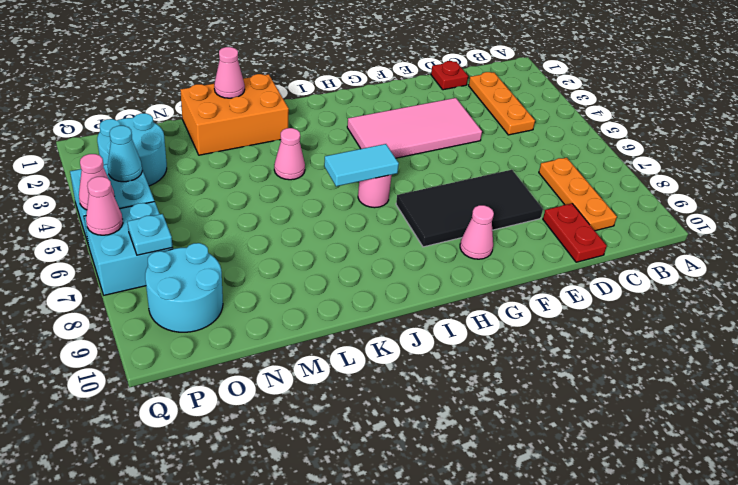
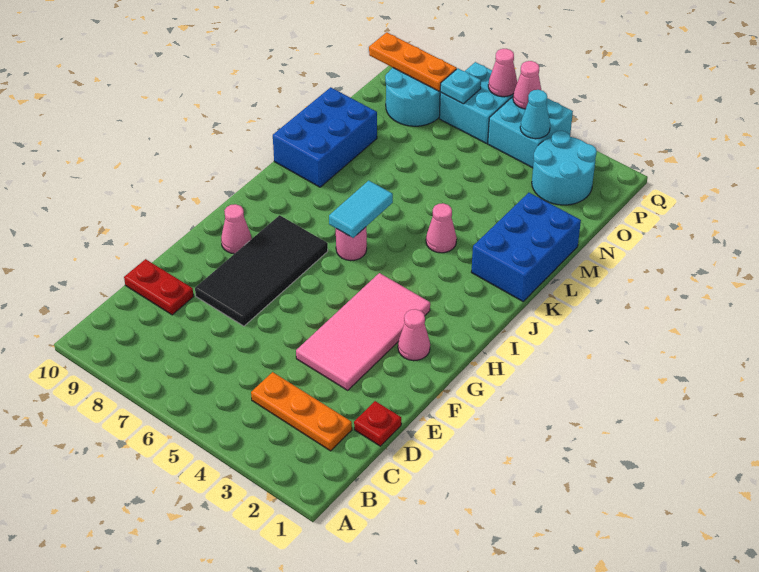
orange plate C7:C9 level 1 -> orange plate P8:P10 level 2
orange brick K1:M2 level 1 -> blue brick K1:M2 level 1
none -> blue brick K9:M10 level 1
pink cone L1 level 2 -> pink cone G2 level 1

